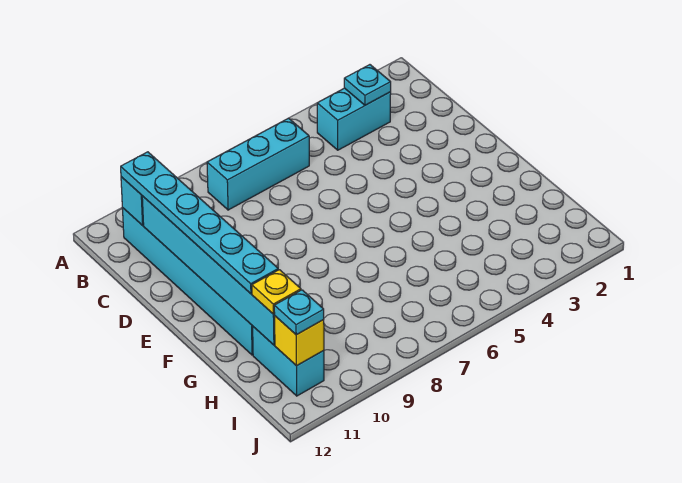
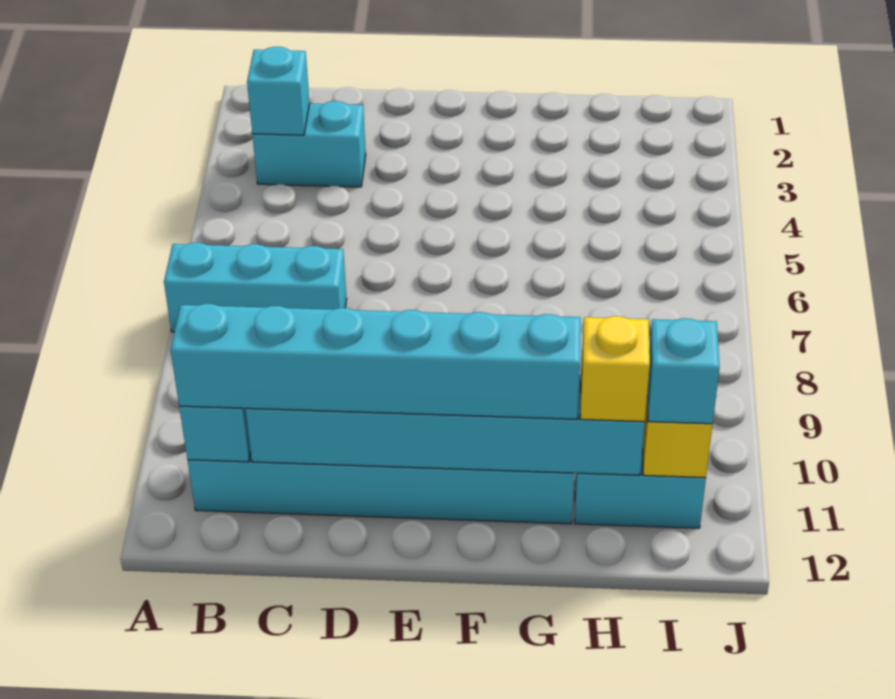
cyan brick B3:B4 level 1 -> cyan brick B3:C3 level 1
cyan plate B3 level 2 -> cyan brick B3 level 2
cyan brick B6:B8 level 1 -> cyan brick A7:C7 level 1
cyan plate B11:G11 level 3 -> cyan brick B11:G11 level 3
yellow plate H11 level 3 -> yellow brick H11 level 3
cyan plate I11 level 3 -> cyan brick I11 level 3

